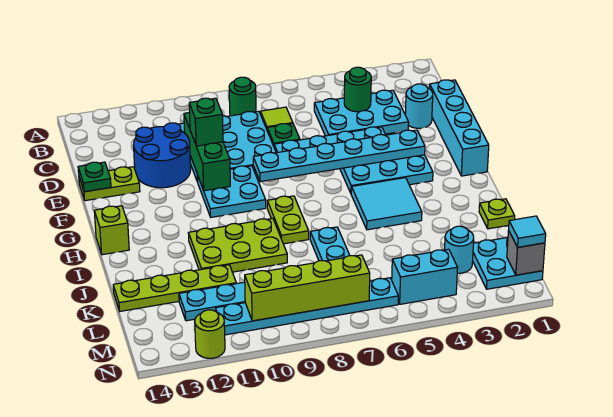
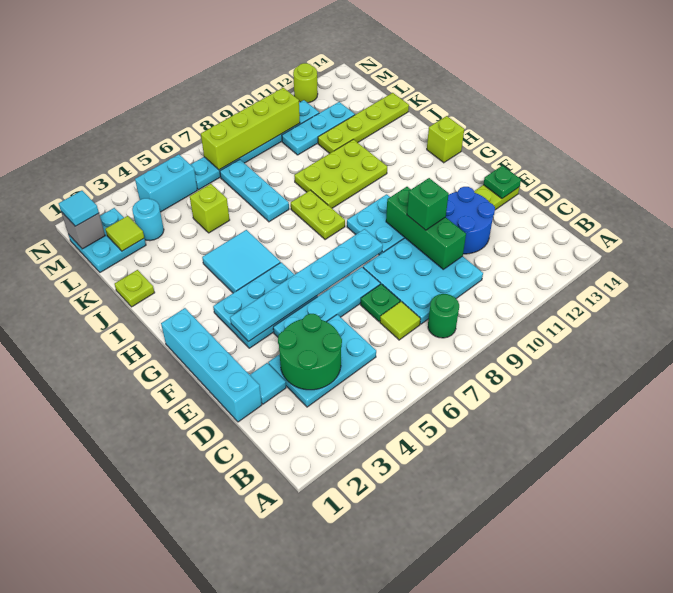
green round brick C4 level 2 -> green round brick C3:D4 level 2
cyan round brick D2 level 1 -> cyan tile D2 level 1
none -> lime brick K5 level 1
none -> lime tile L2 level 2

